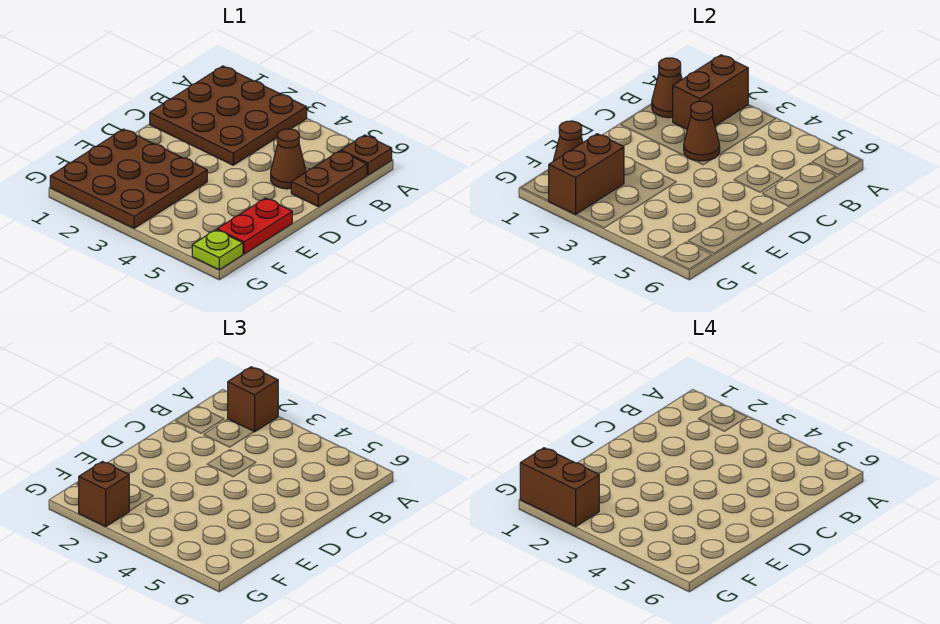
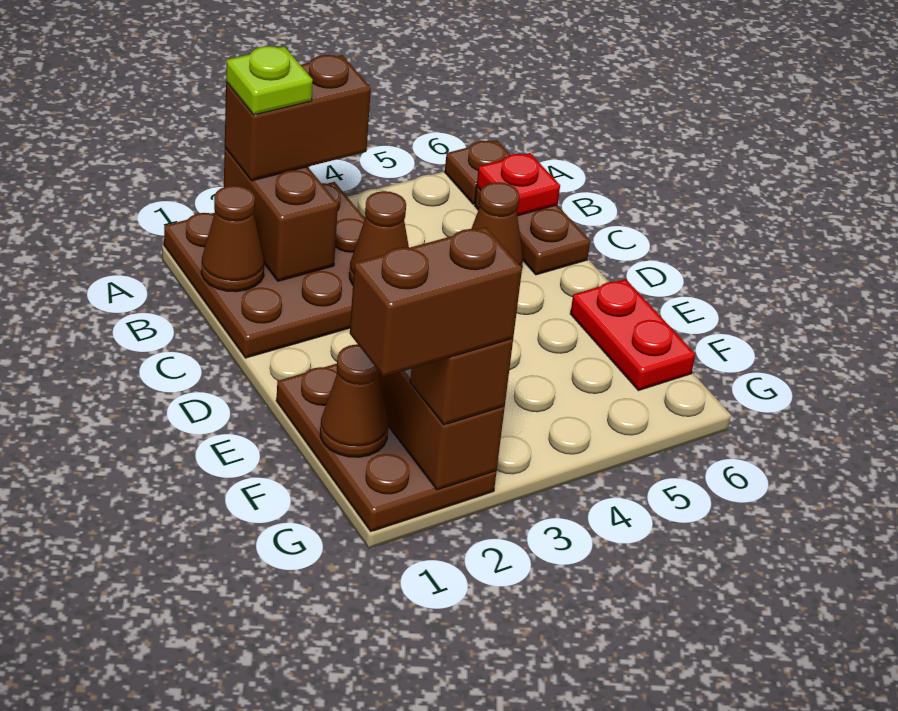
brown brick A2 level 3 -> brown brick A2:A3 level 3
none -> red plate B6 level 2
brown plate E1:G3 level 1 -> brown plate E1:G2 level 1
lime plate G6 level 1 -> lime plate A2 level 4

